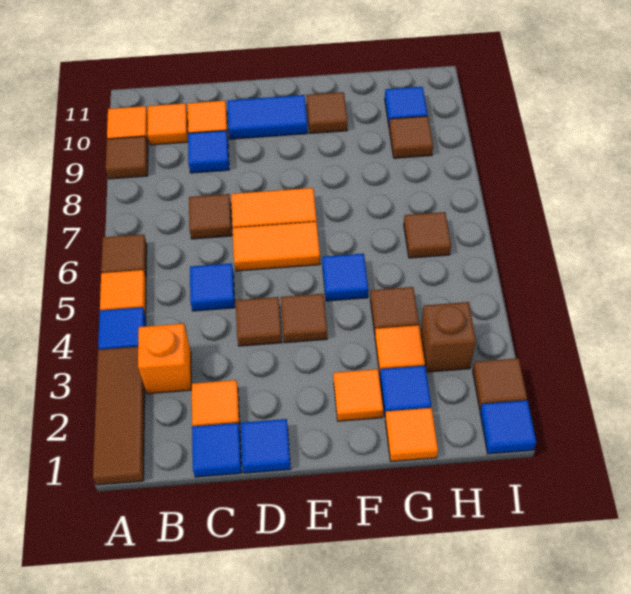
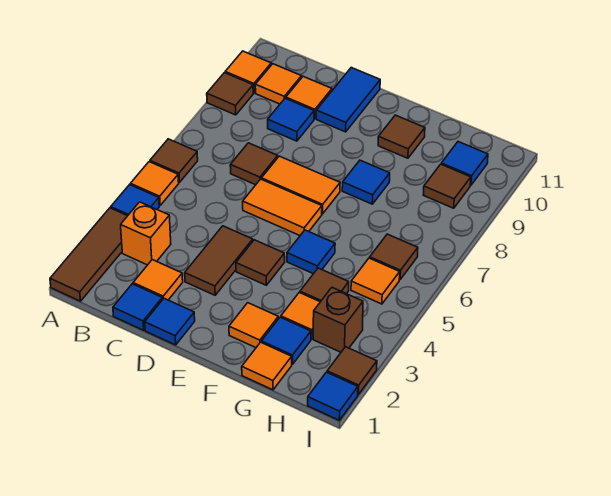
blue tile C5 level 1 -> blue tile F8 level 1
brown tile D4 level 1 -> brown tile D3:D4 level 1
blue tile D10:E10 level 1 -> blue tile D10:D11 level 1
none -> orange tile H5 level 1

